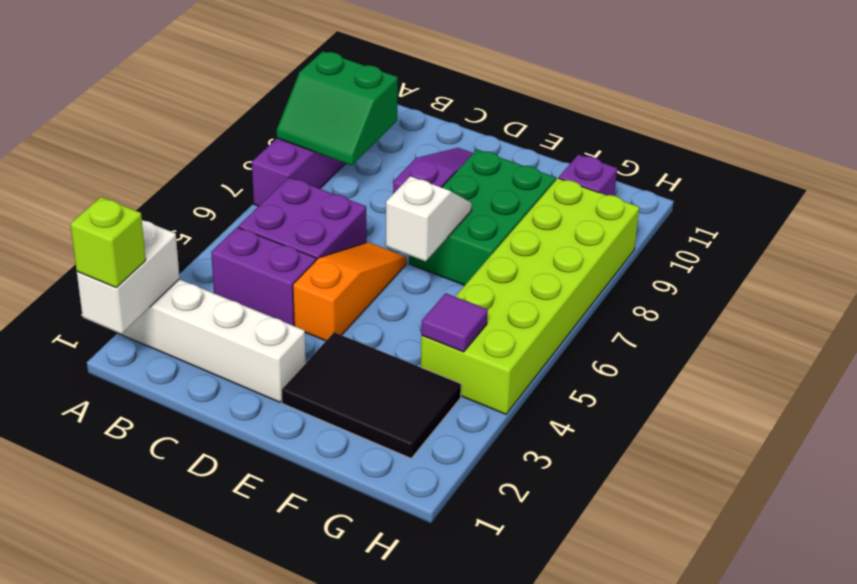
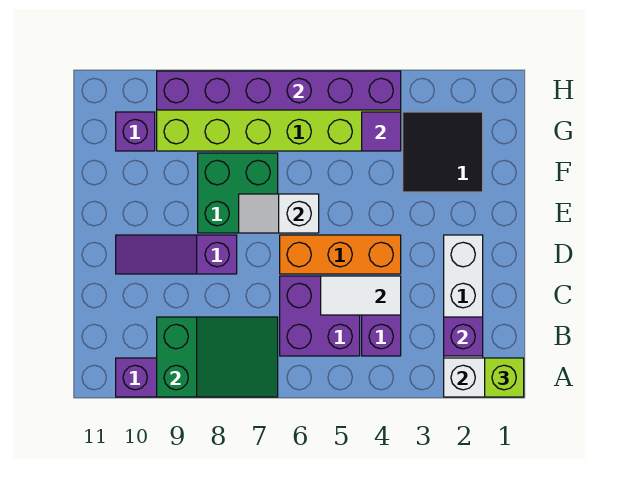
green slope A8:B9 level 2 top 9 -> green slope A7:B9 level 2 top 9
none -> purple brick B2 level 2
none -> white tile C4:C5 level 2
orange slope D4:D6 level 1 top 4 -> orange brick D4:D6 level 1
black tile E2:G3 level 1 -> black tile F2:G3 level 1
green brick E7:F9 level 1 -> green brick E7:F8 level 1
none -> purple brick H4:H9 level 2

